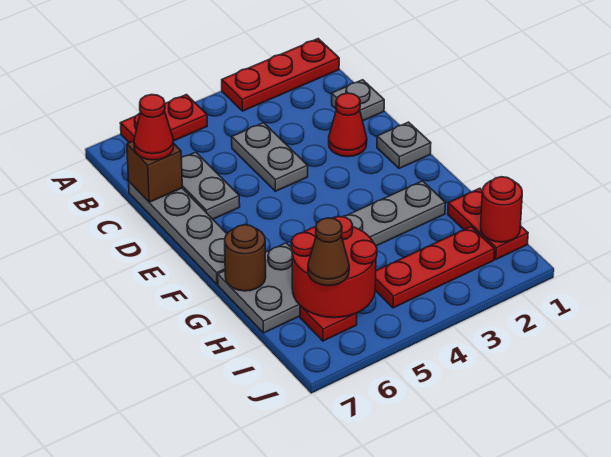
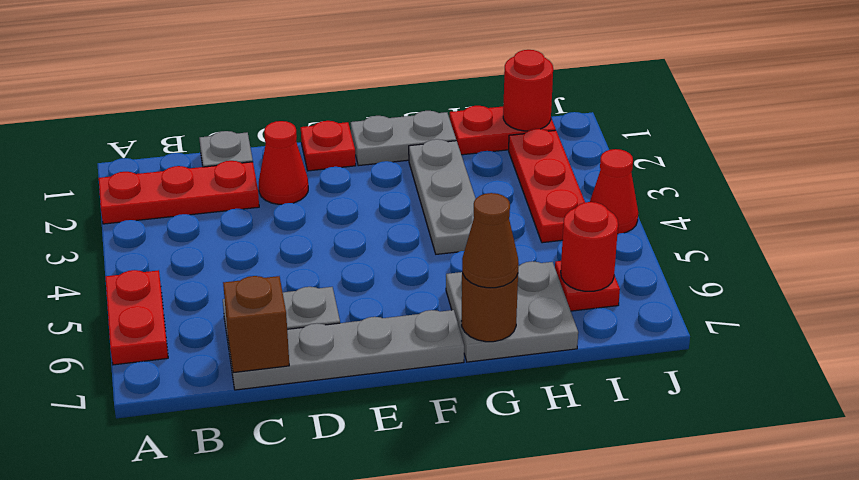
red plate A1:A3 level 1 -> red plate A2:C2 level 1
grey plate C4:D4 level 1 -> grey plate F1:G1 level 1
red cone C7 level 3 -> red cone J4 level 1
grey plate E1 level 1 -> red plate E1 level 1
red round brick H5:I6 level 2 -> red round brick I6 level 2
brown cone I6 level 3 -> brown cone G7 level 3

